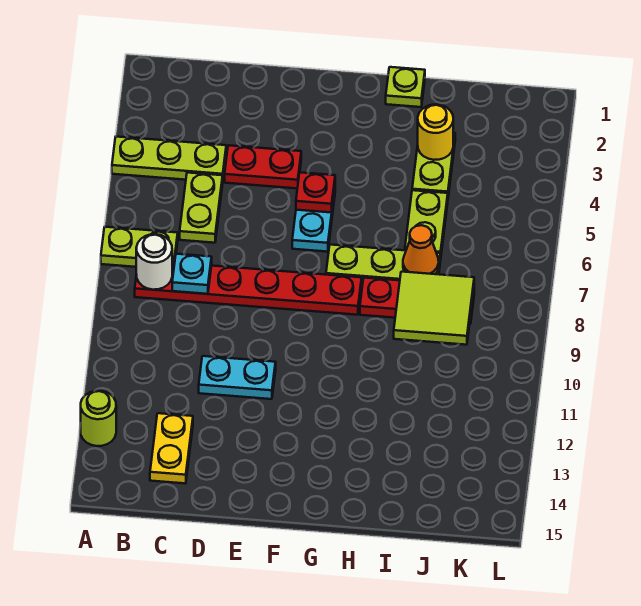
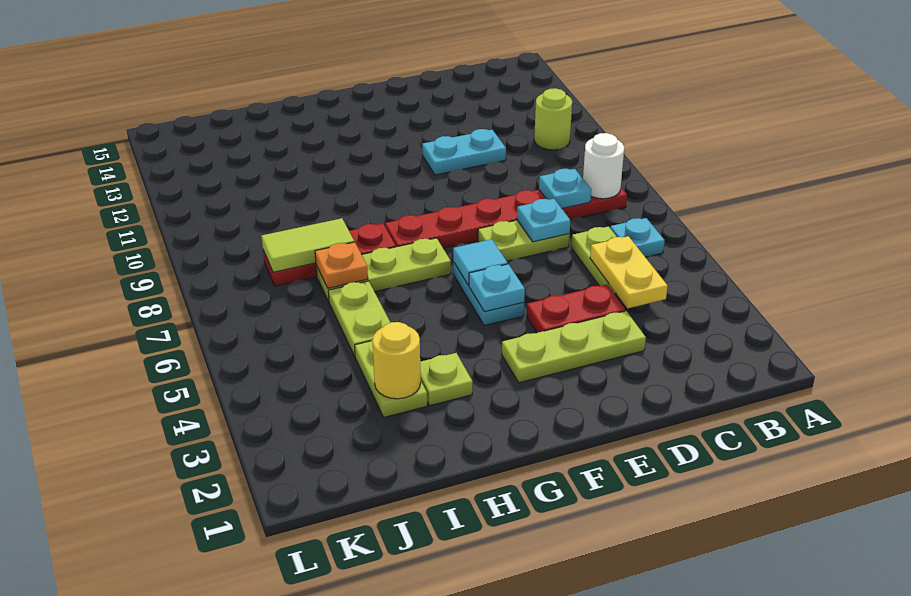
lime plate A4:C4 level 1 -> lime plate D3:F3 level 1
lime plate A7:B7 level 1 -> lime plate D7:E7 level 1
lime round brick A13 level 1 -> lime round brick B11 level 1
none -> cyan plate B6 level 1
yellow plate C13:C14 level 1 -> yellow plate C4:C5 level 2
none -> cyan plate D7 level 2
red plate F5 level 2 -> cyan plate F5 level 2
none -> cyan tile F6 level 2
lime plate H1 level 1 -> lime plate H3 level 1
orange cone I7 level 2 -> orange plate I7 level 2
lime tile I8:J9 level 2 -> lime tile I8:J8 level 2

